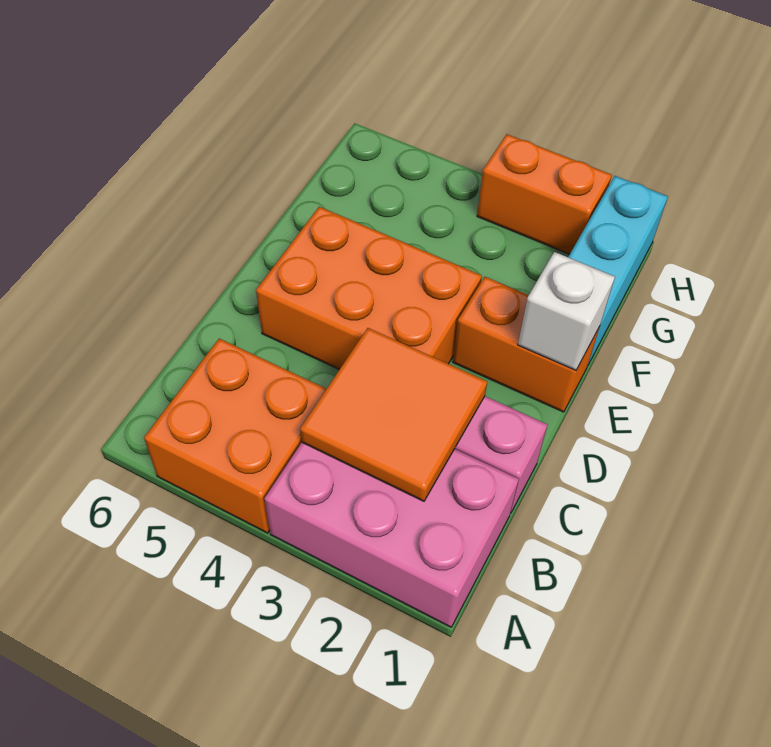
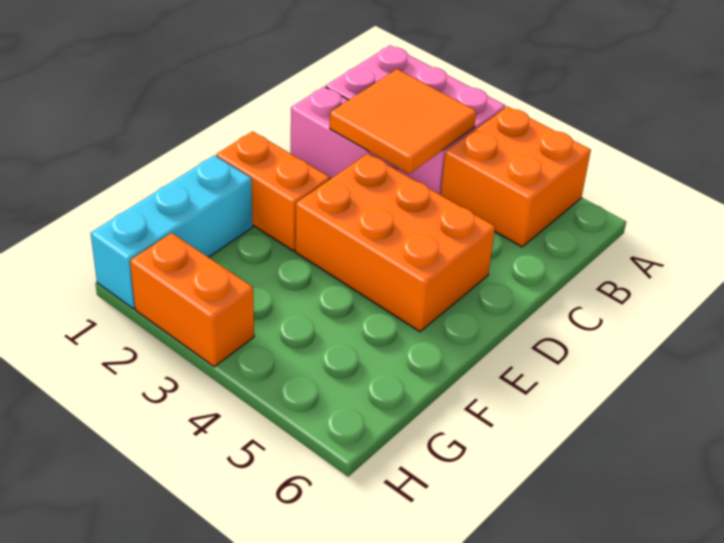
white brick E1 level 2 -> none

